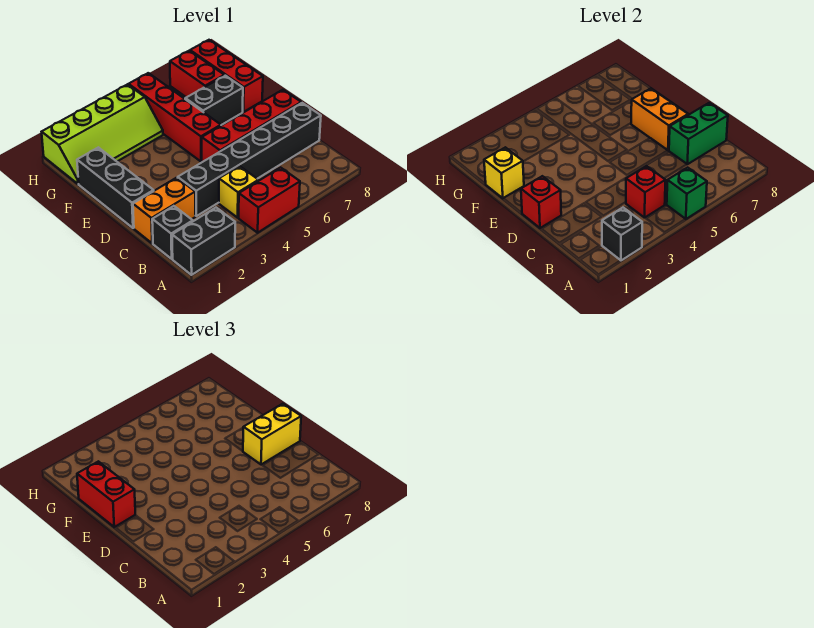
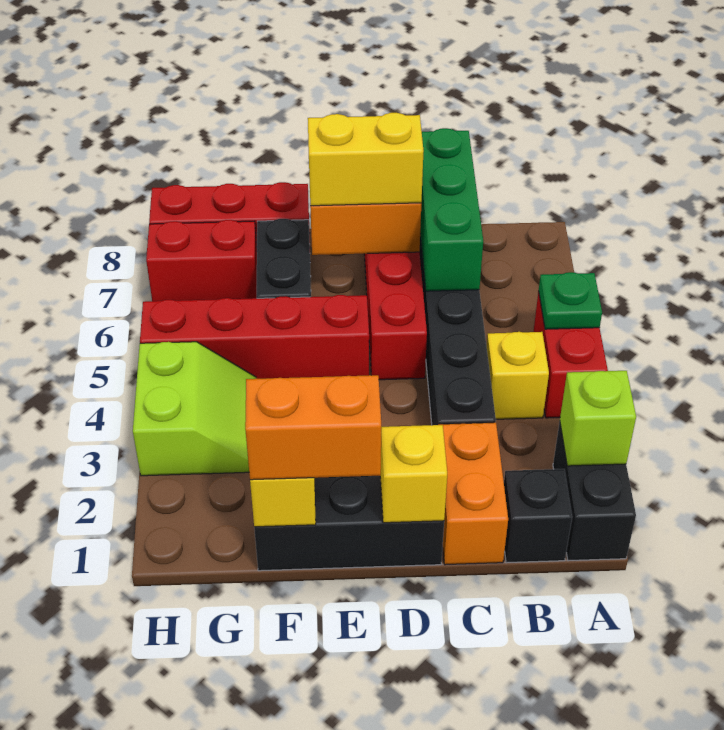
black brick A2 level 2 -> lime brick A2 level 2
green brick A5 level 2 -> green plate A5 level 2
red brick B4 level 2 -> none
green brick C7:C8 level 2 -> green brick C6:C8 level 2
red brick D1 level 2 -> yellow brick D1 level 2
yellow brick D7:D8 level 3 -> yellow brick D7:E7 level 3
red brick E1:F1 level 3 -> orange brick E1:F1 level 3
lime slope G1:H4 level 1 top H -> lime slope G3:H4 level 1 top H

